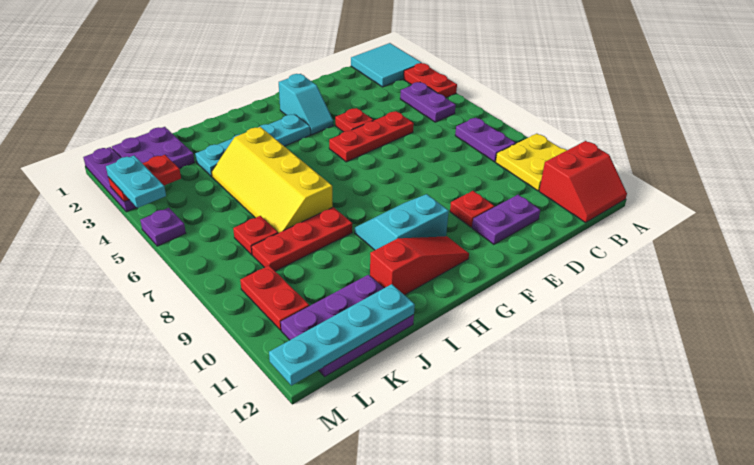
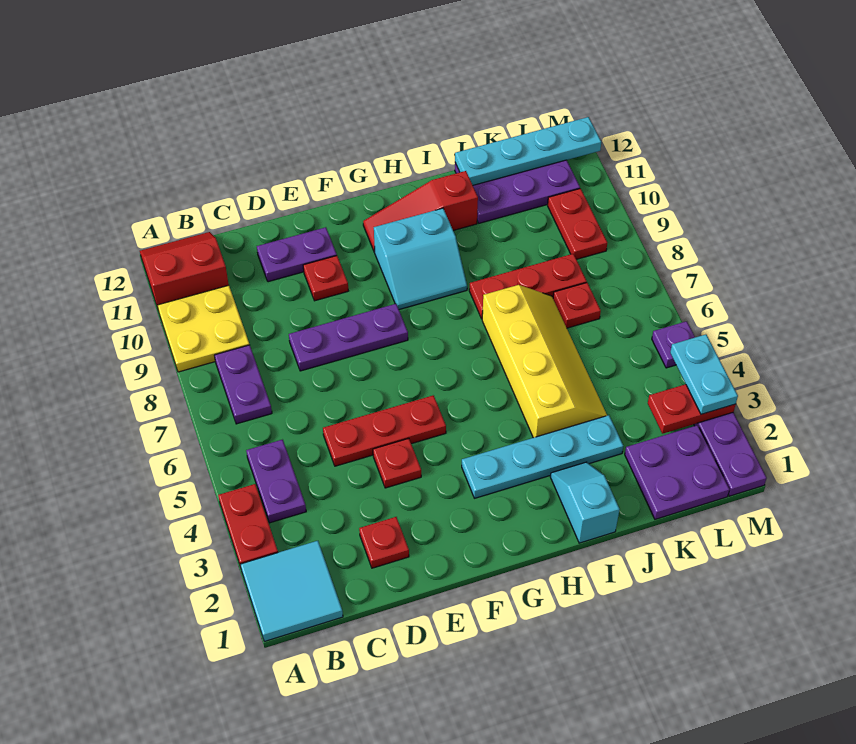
none -> red plate D2 level 1
none -> purple plate D8:F8 level 1
cyan slope F2:F3 level 1 top 2 -> cyan slope I1:I2 level 1 top 1

